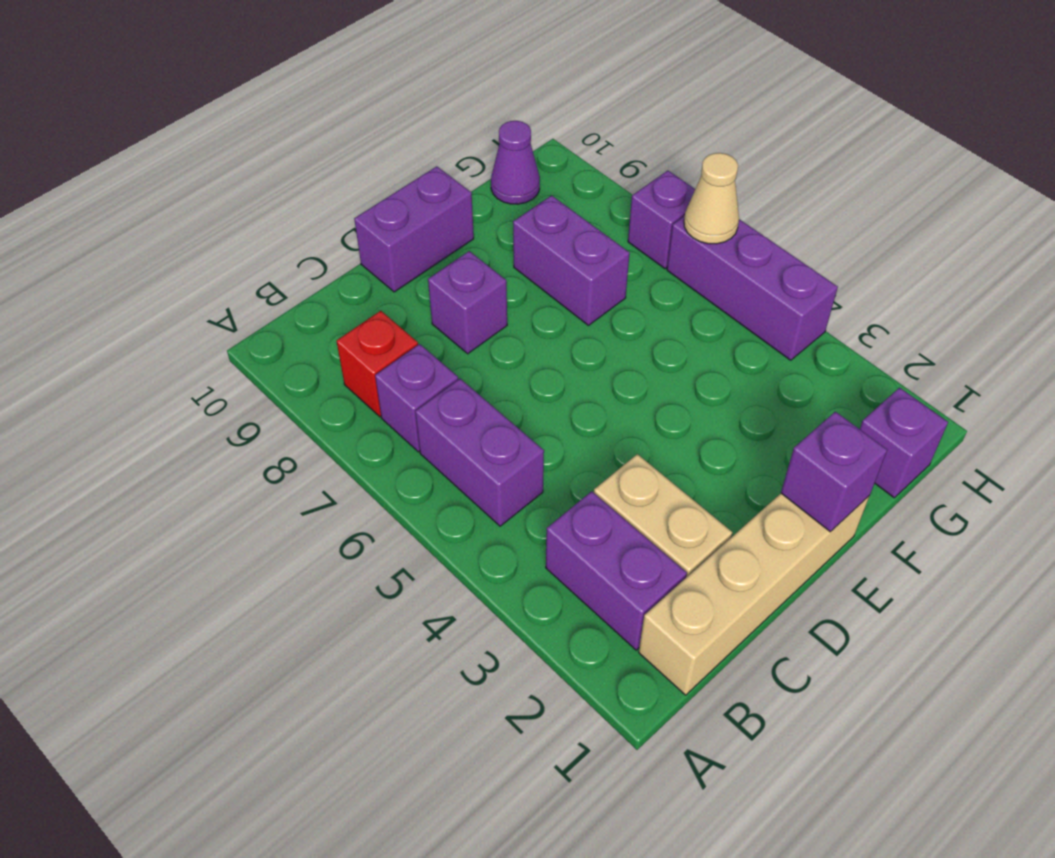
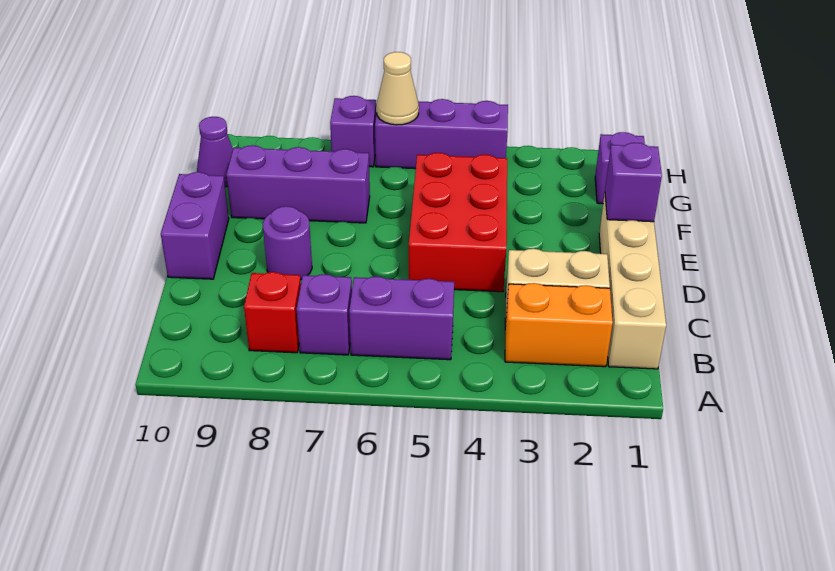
purple brick B2:B3 level 1 -> orange brick B2:B3 level 1
none -> red brick D4:F5 level 1
purple brick D8 level 1 -> purple round brick D8 level 1
purple brick F7:F8 level 1 -> purple brick F7:F9 level 1

